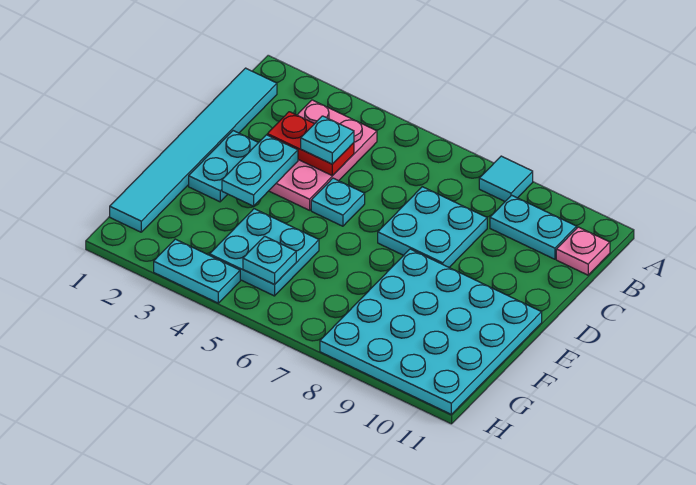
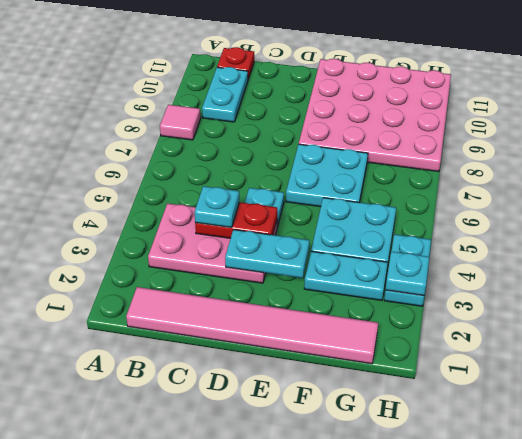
cyan tile A8 level 1 -> pink tile A8 level 1
cyan tile B1:G1 level 1 -> pink tile B1:G1 level 1
pink plate B11 level 1 -> red plate B11 level 1
red plate C3:C4 level 2 -> red plate C4:D4 level 2
cyan plate C7:D8 level 1 -> cyan plate E6:F7 level 1
cyan plate D2:E2 level 1 -> cyan plate F3:G3 level 1
cyan plate E8:H11 level 1 -> pink plate E8:H11 level 1
cyan plate G5 level 2 -> cyan plate H3 level 2

